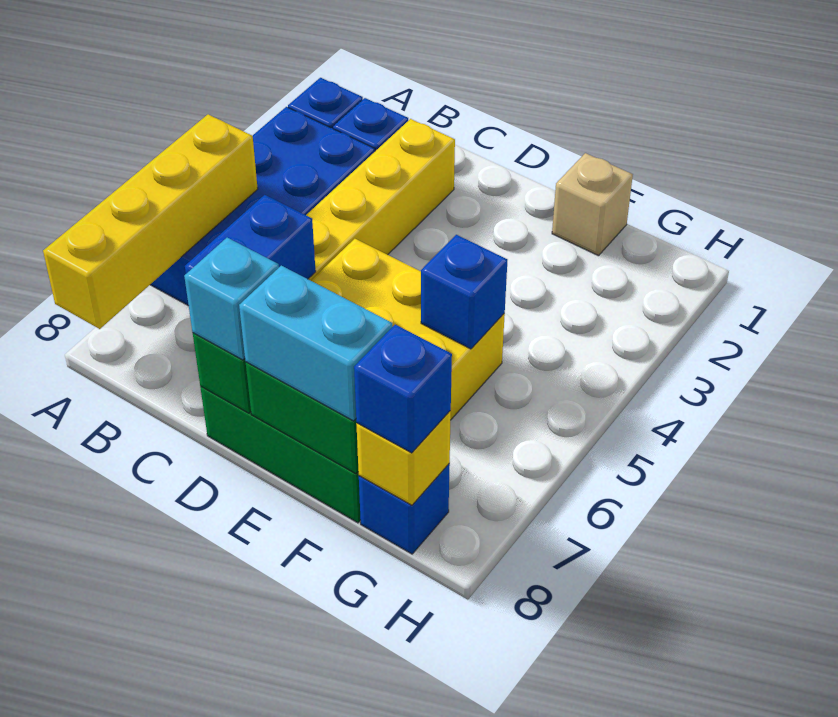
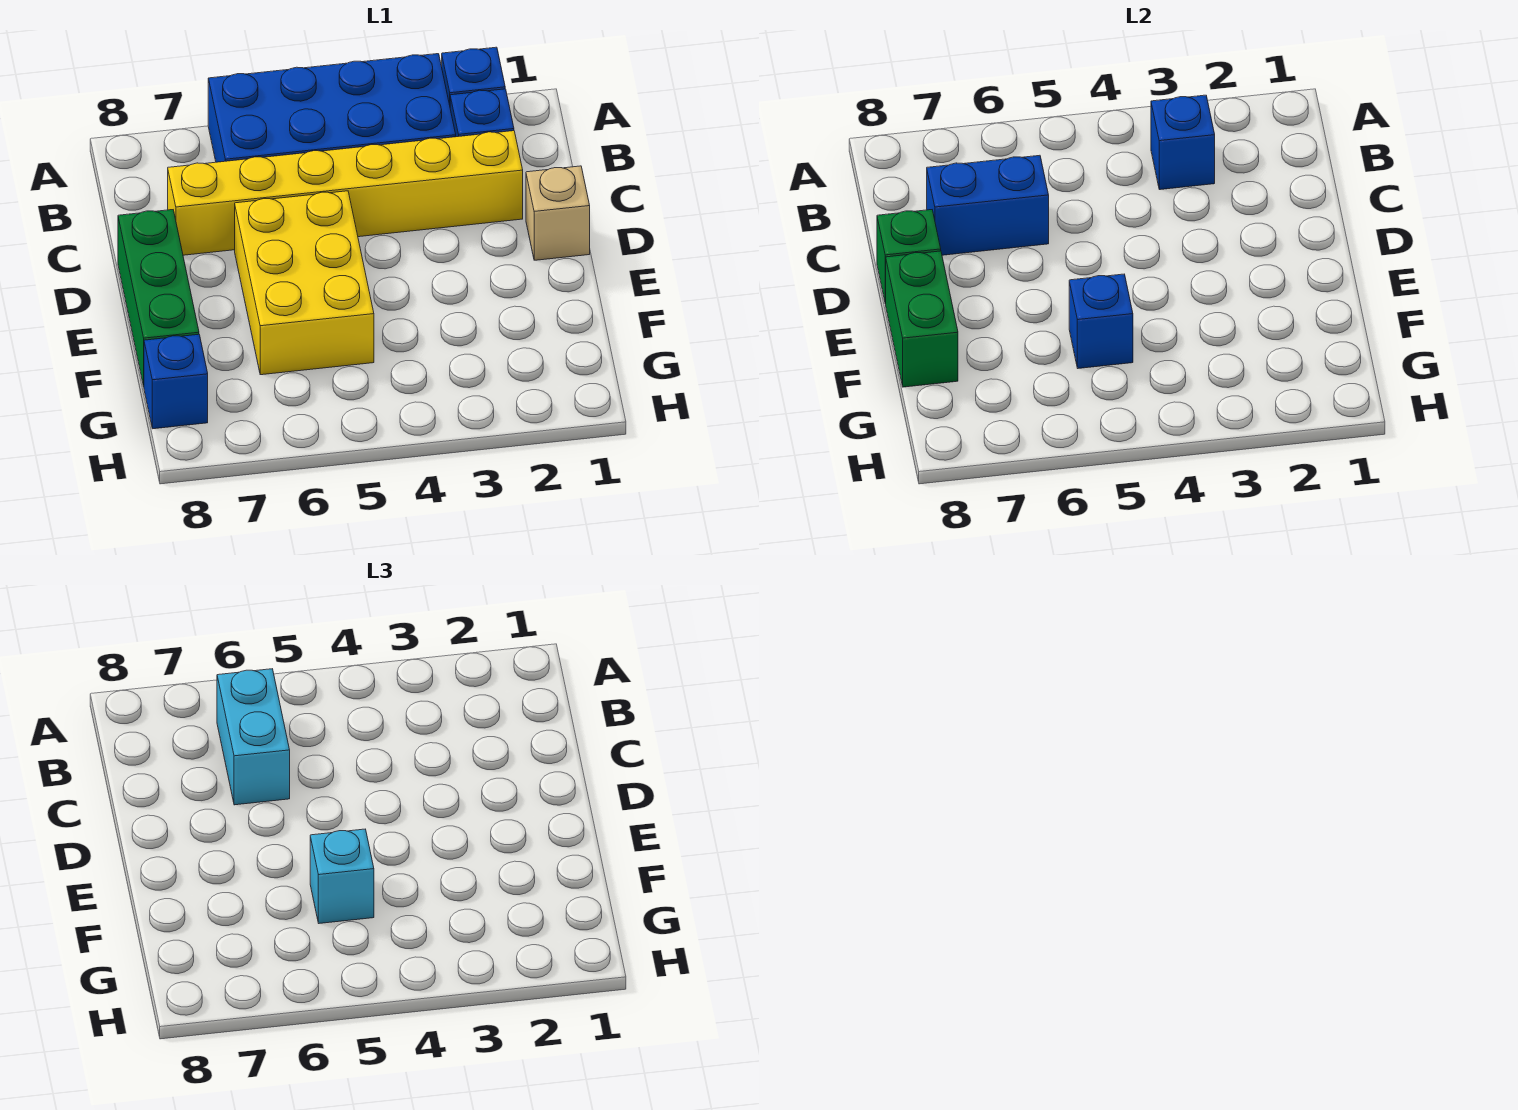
yellow brick A5:A8 level 2 -> none
cyan brick D8 level 3 -> cyan brick F5 level 3
cyan brick E8:F8 level 3 -> cyan brick B6:C6 level 3
tan brick F1 level 1 -> tan brick D1 level 1
yellow brick G8 level 2 -> none
blue brick G8 level 3 -> blue brick B3 level 2

